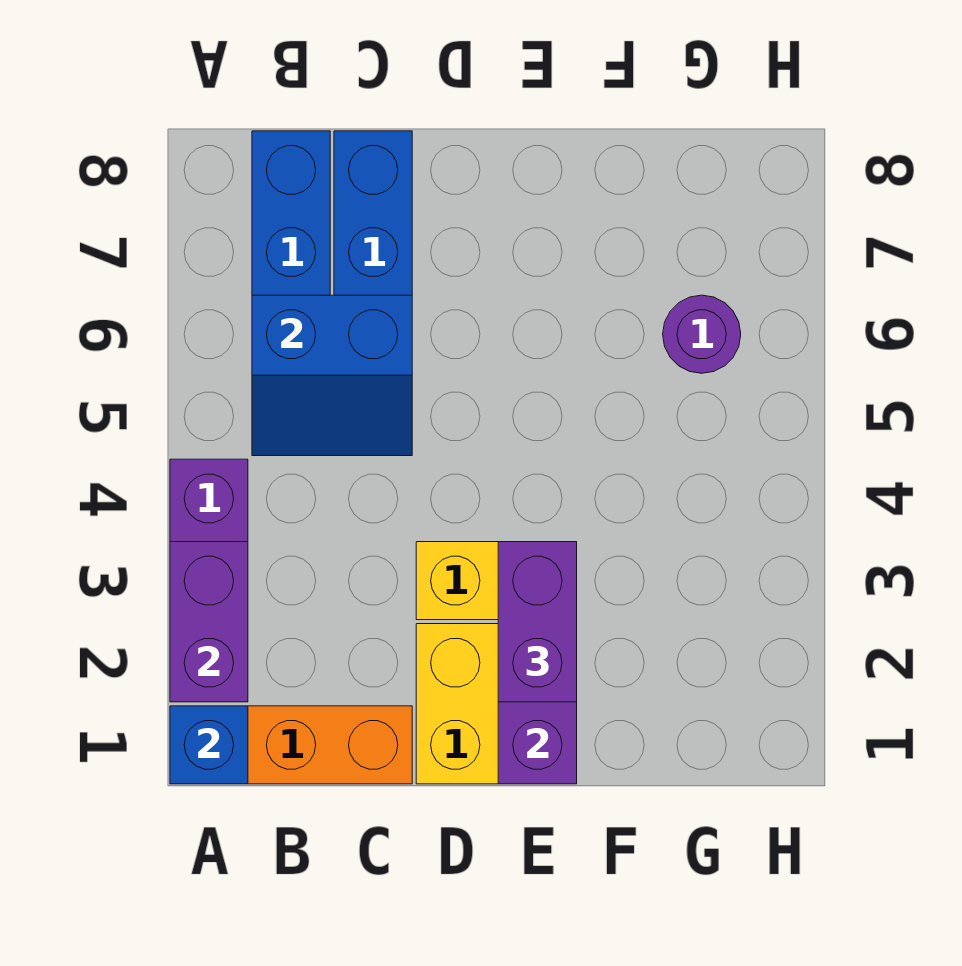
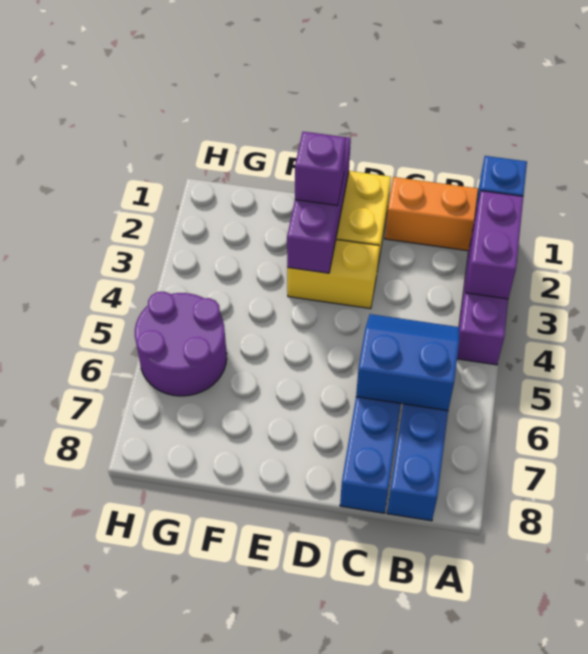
purple brick E2:E3 level 3 -> purple brick E2 level 3
purple round brick G6 level 1 -> purple round brick G5:H6 level 1

